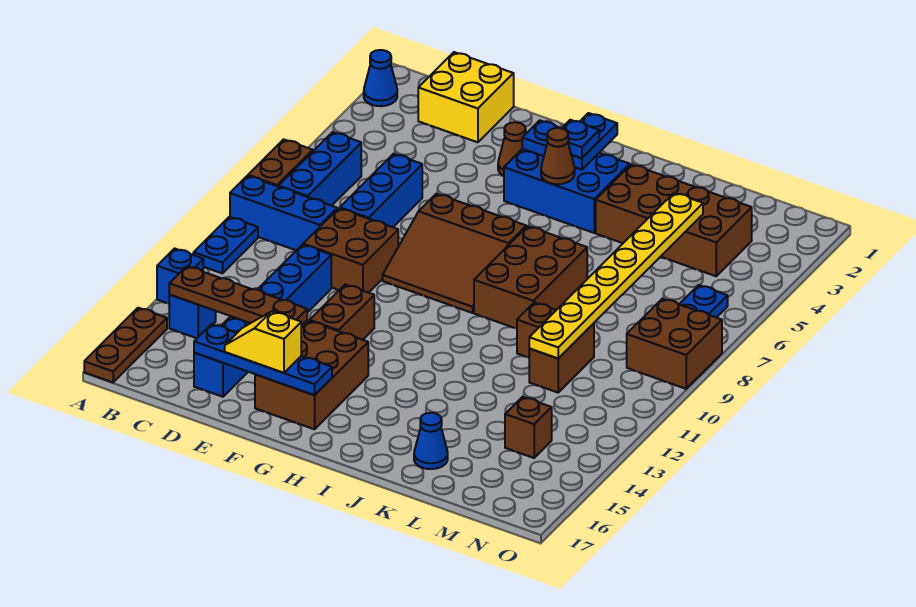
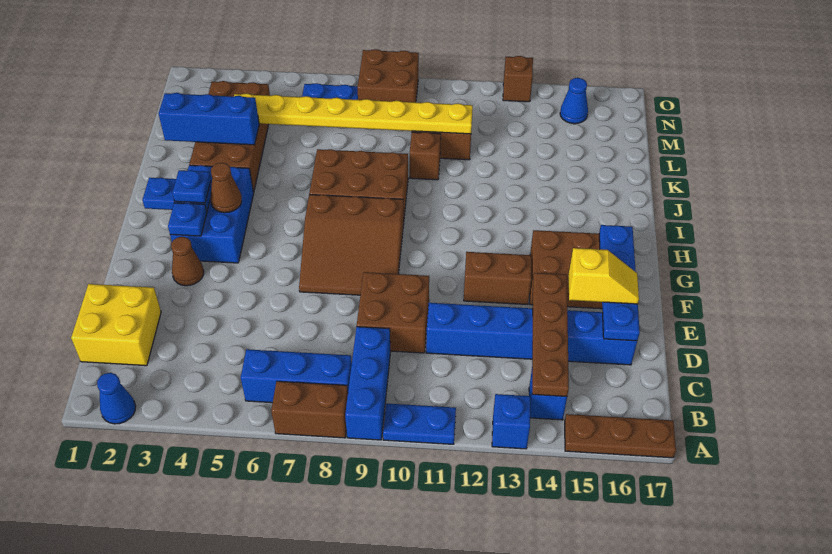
blue brick D6:D8 level 1 -> blue brick K2:K4 level 2
yellow slope E16:F16 level 3 top F -> yellow slope E15:E16 level 3 top 15
brown slope F7:H9 level 1 top 7 -> brown slope F7:H9 level 1 top H
blue cone K16 level 1 -> blue cone N15 level 1
brown brick M14 level 1 -> brown brick O13 level 1

